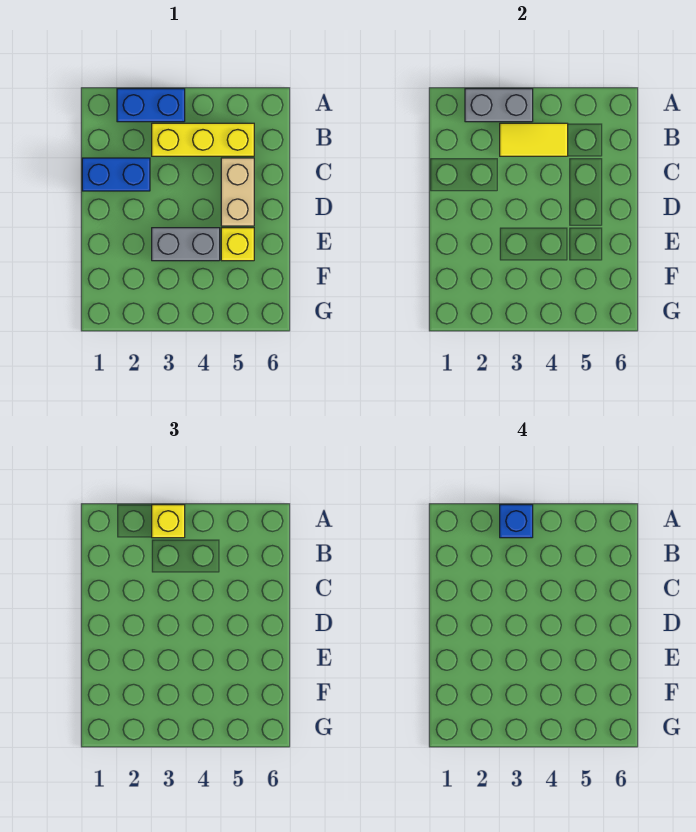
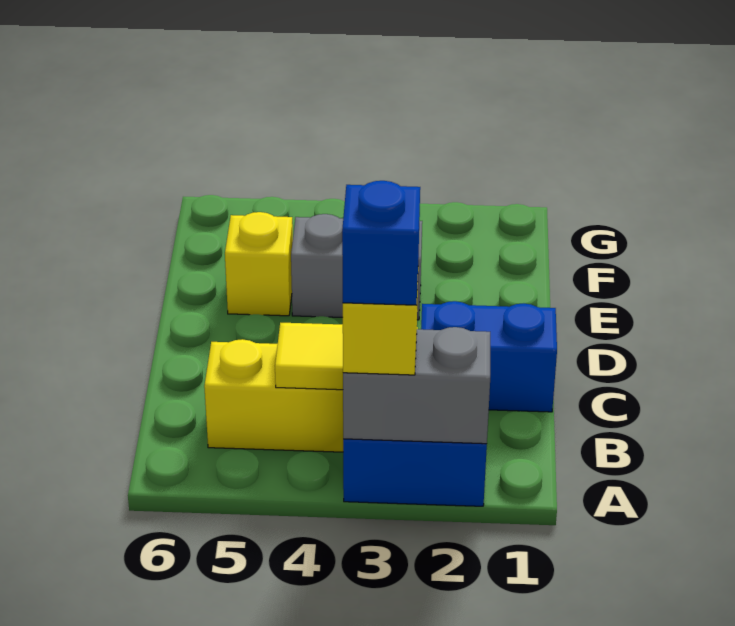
tan brick C5:D5 level 1 -> none

